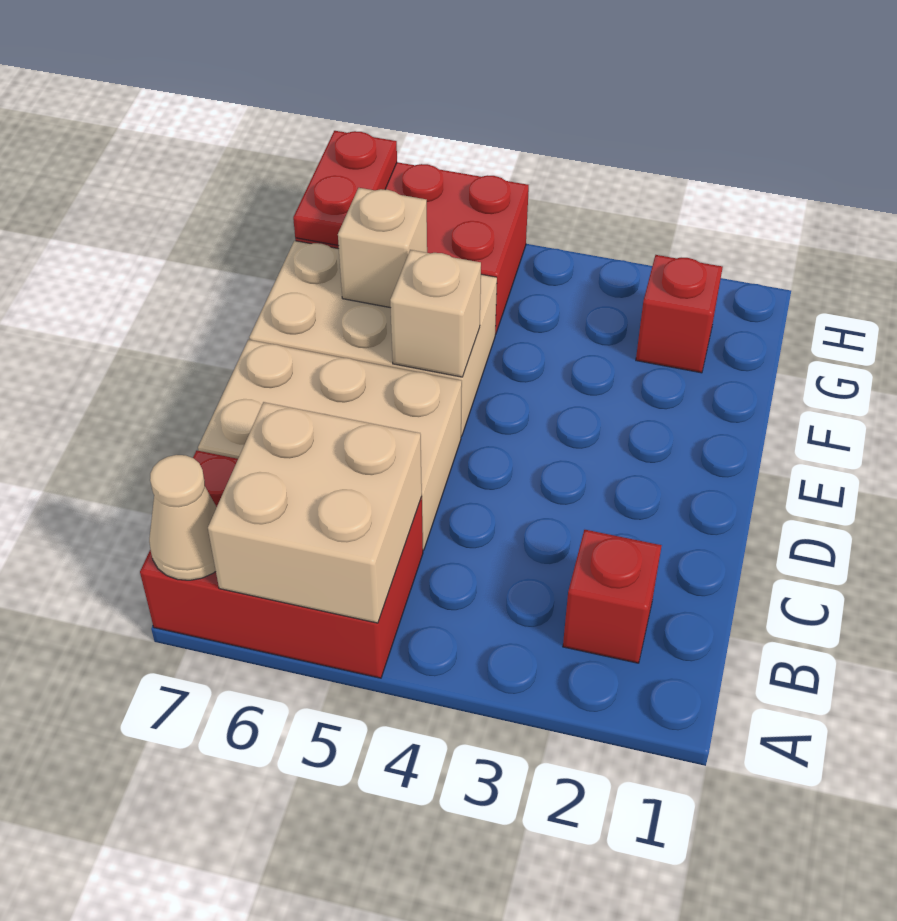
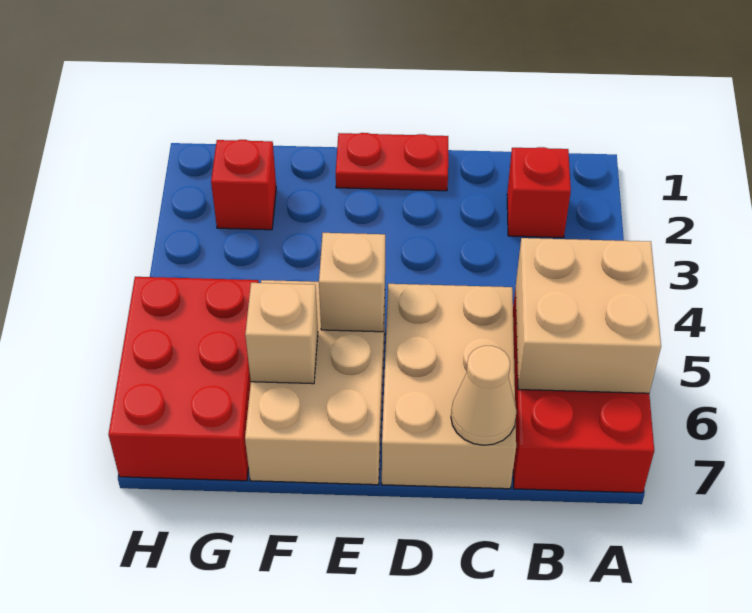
tan cone A7 level 2 -> tan cone C7 level 2
red plate G7:H7 level 2 -> red plate D1:E1 level 1

